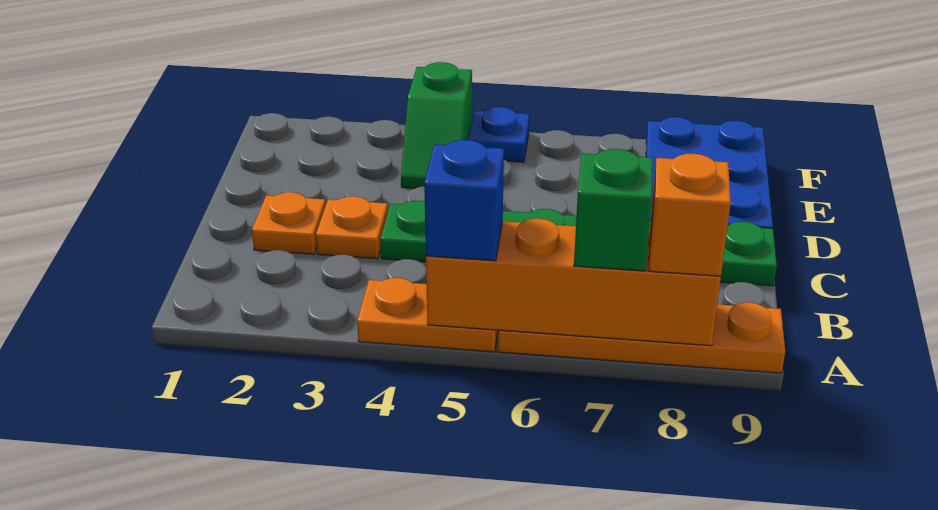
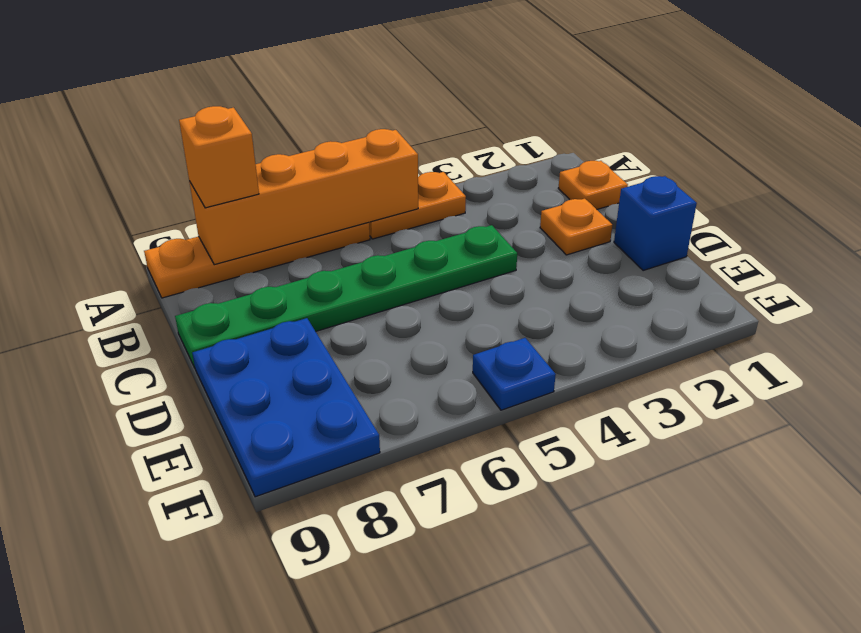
blue brick A5 level 3 -> blue brick D1 level 1
green brick A7 level 3 -> none
orange plate C3 level 1 -> orange plate B1 level 1
green slope E4:F4 level 1 top F -> none

